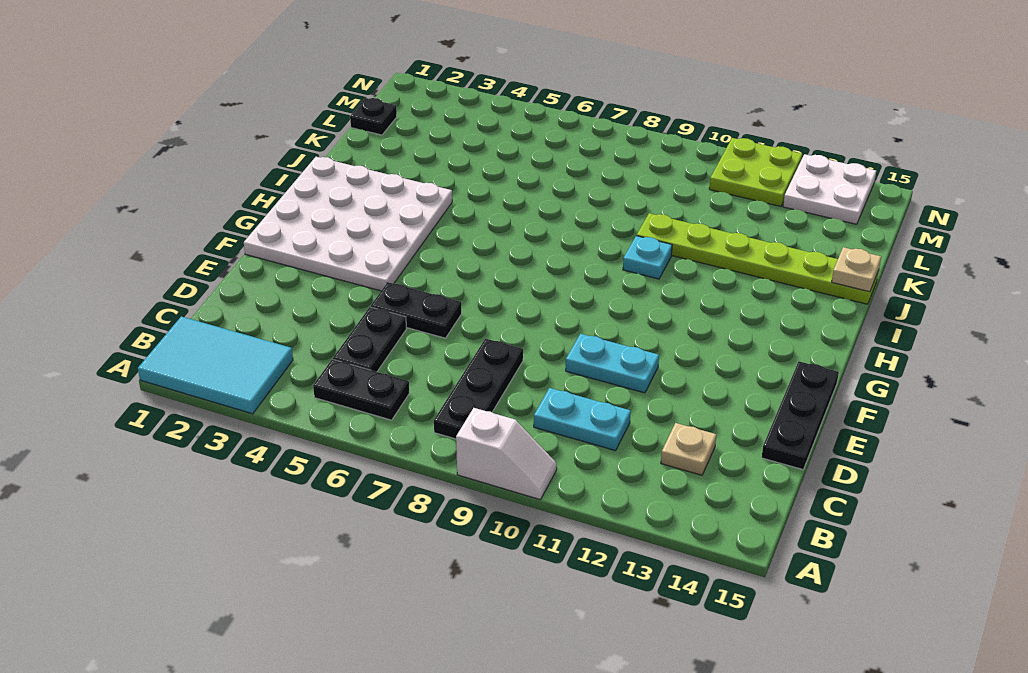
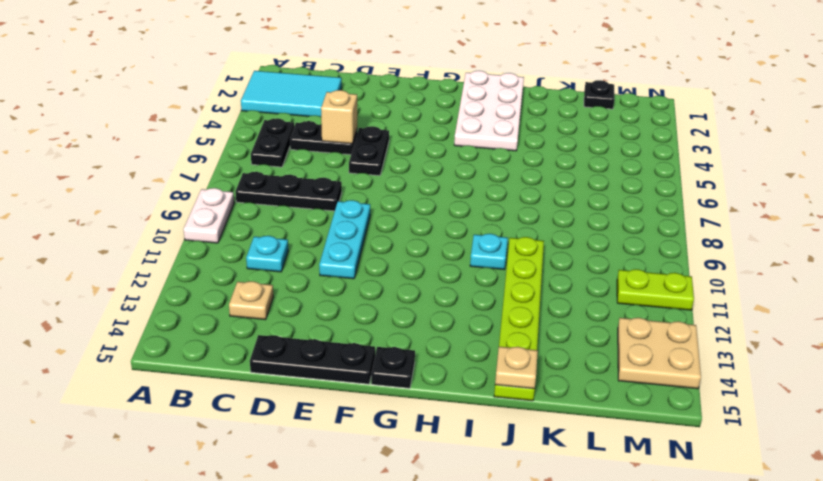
cyan tile A1:B3 level 1 -> cyan tile A2:C3 level 1
white slope A9:A10 level 1 top 9 -> white plate A9:A10 level 1
cyan plate C10:C11 level 1 -> cyan plate C11 level 1
none -> tan brick D5 level 2
cyan plate E10:E11 level 1 -> cyan plate E9:E11 level 1
white plate F1:I4 level 1 -> white plate H1:I4 level 1
none -> black plate G15 level 1
lime plate M11:N12 level 1 -> lime plate M11:N11 level 1
white plate M13:N14 level 1 -> tan plate M13:N14 level 1

